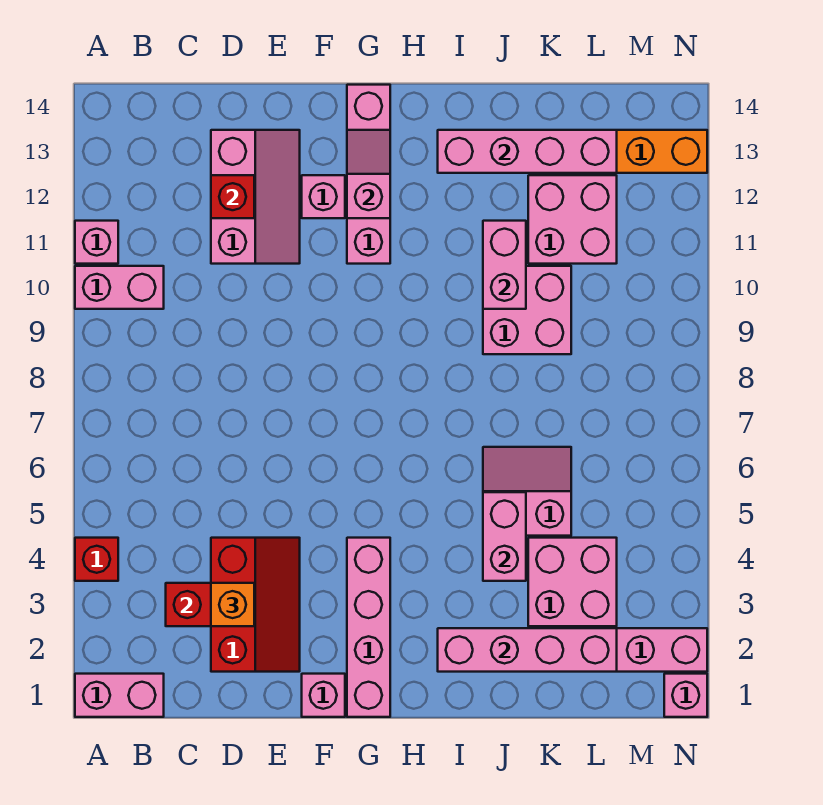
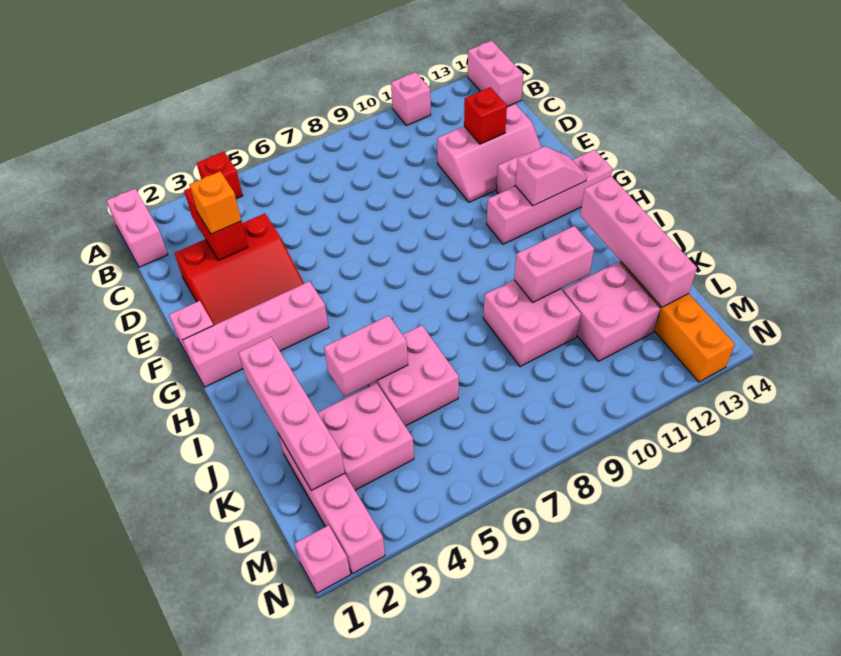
pink brick A10:B10 level 1 -> pink brick A14:B14 level 1
red slope D2:E4 level 1 top D -> red slope D2:F4 level 1 top D
pink slope J5:K6 level 1 top 5 -> pink brick J5:K6 level 1

